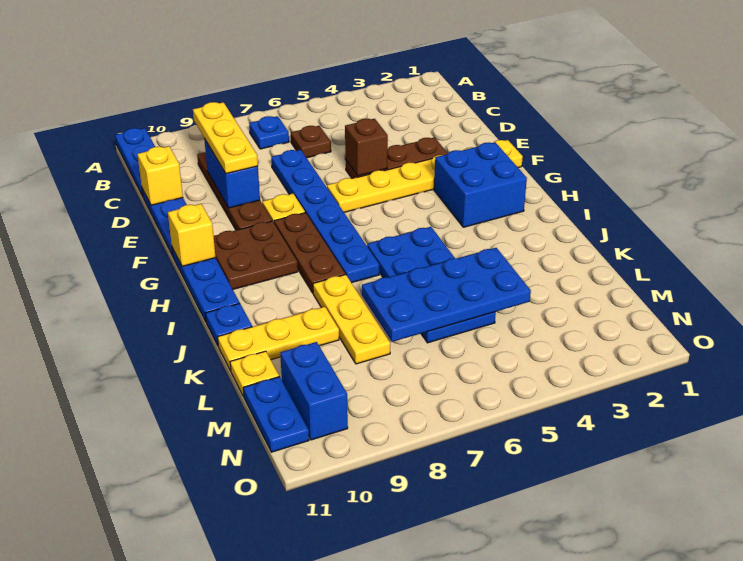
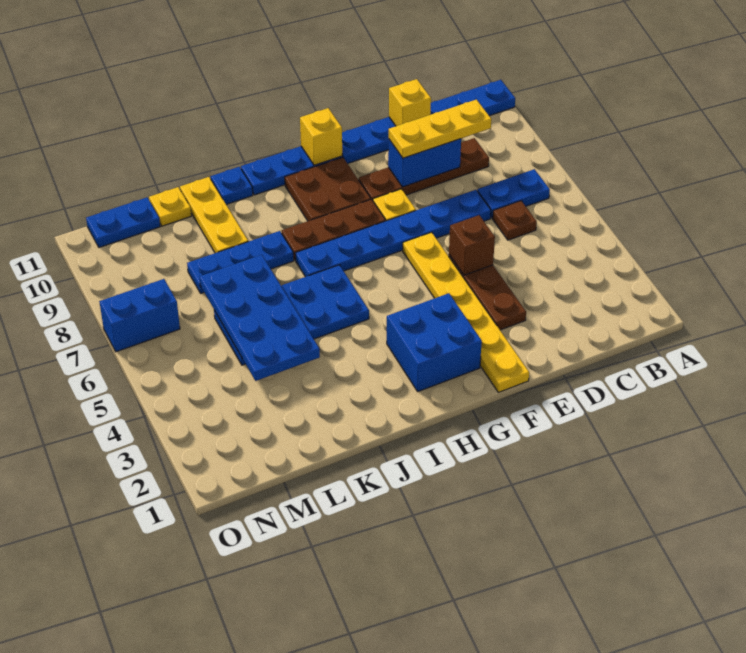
blue plate B7 level 1 -> blue plate B7:C7 level 1
yellow plate J8:L8 level 1 -> blue plate J8:L8 level 1
blue brick M10:N10 level 1 -> blue brick N7:O7 level 1

